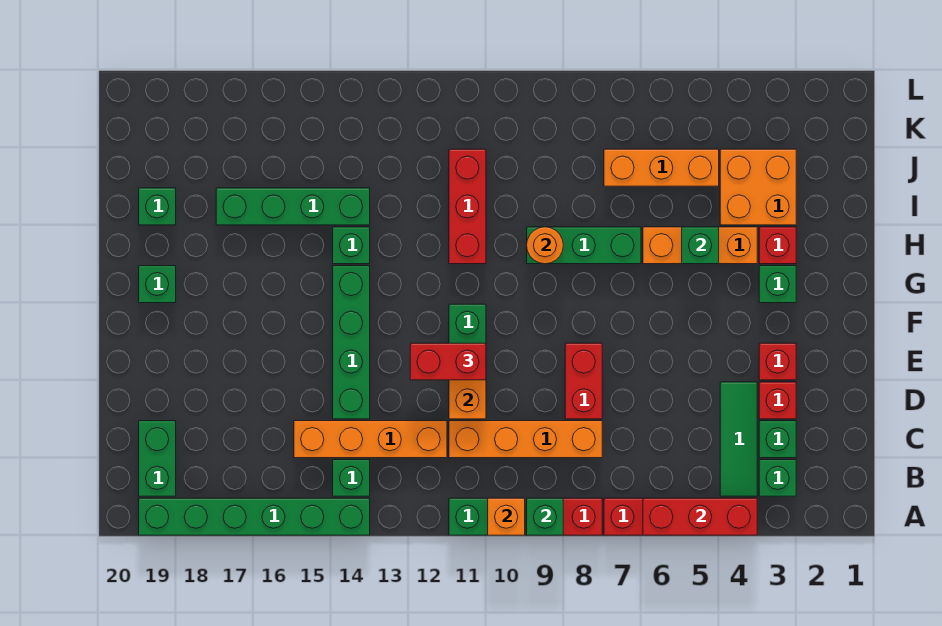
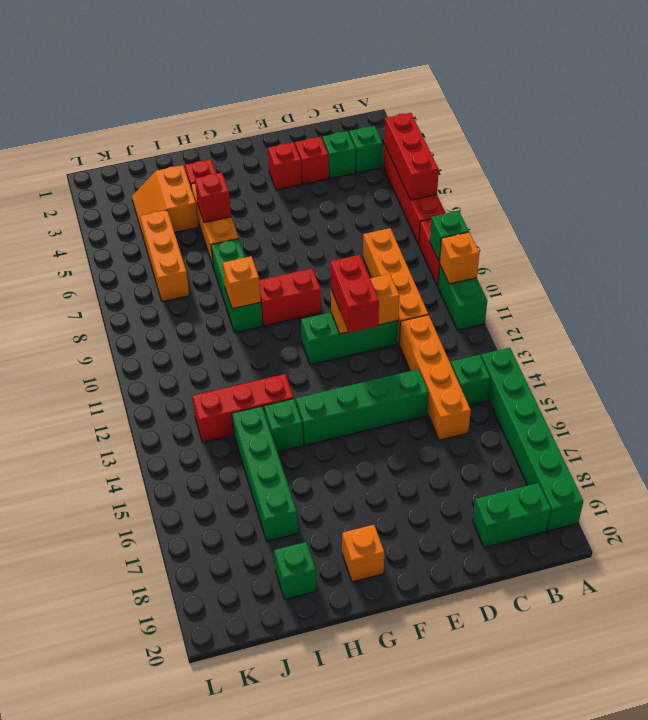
green tile B4:D4 level 1 -> none
red brick D8:E8 level 1 -> red brick F9:G9 level 1
green brick G3 level 1 -> none
green brick G19 level 1 -> orange brick G19 level 1
green brick H5 level 2 -> red brick H5 level 2
orange round brick H9 level 2 -> orange brick H9 level 2
red brick H11:J11 level 1 -> red brick H13:J13 level 1
orange brick I3:J4 level 1 -> orange slope I3:J4 level 1 top I

